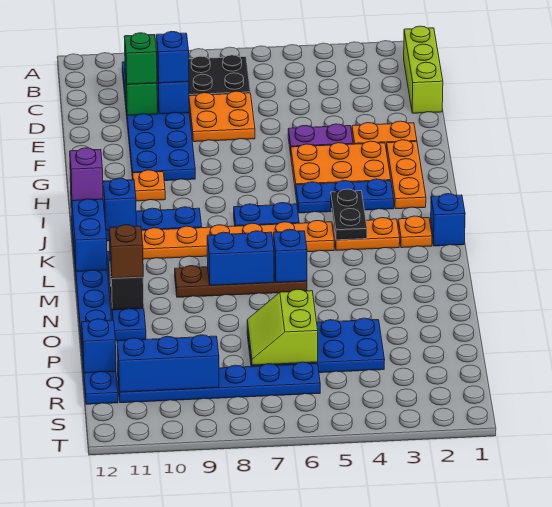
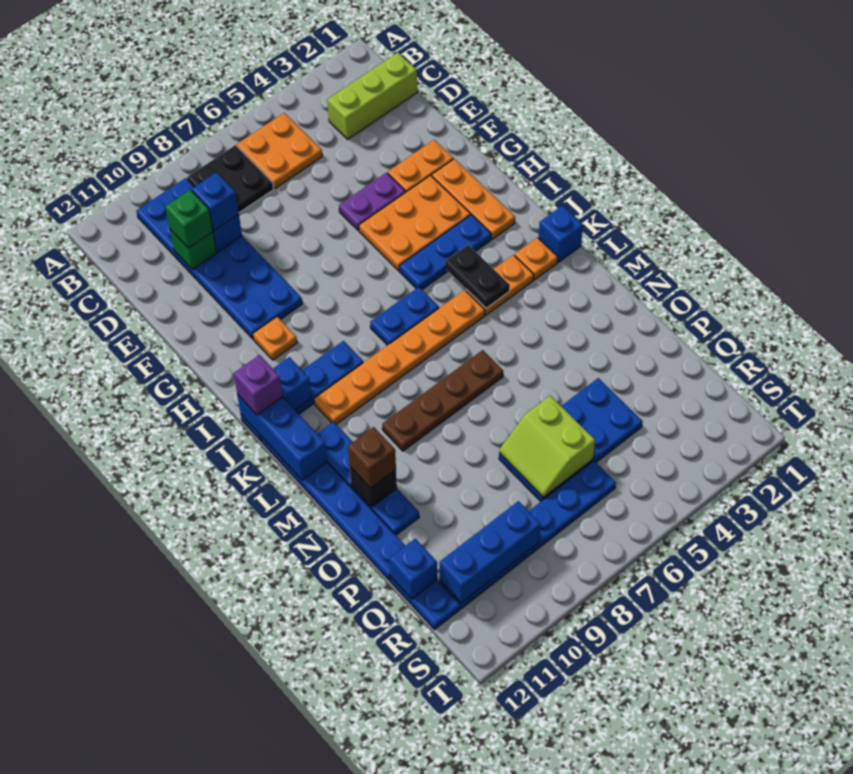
lime brick B1:D1 level 1 -> lime brick C1:C3 level 1
orange plate D7:E8 level 1 -> orange plate B5:C6 level 1
blue brick M6 level 2 -> none
blue brick M7:M8 level 2 -> none

